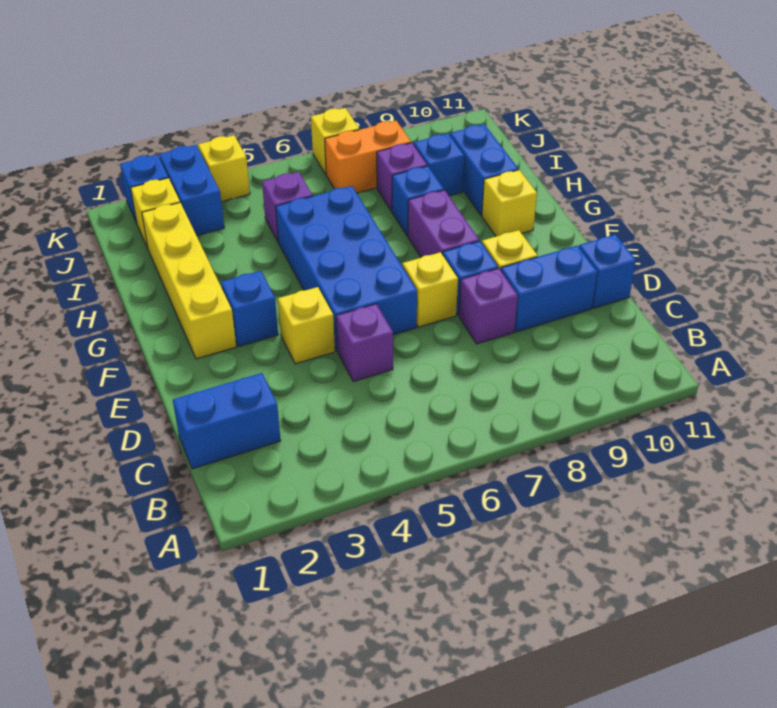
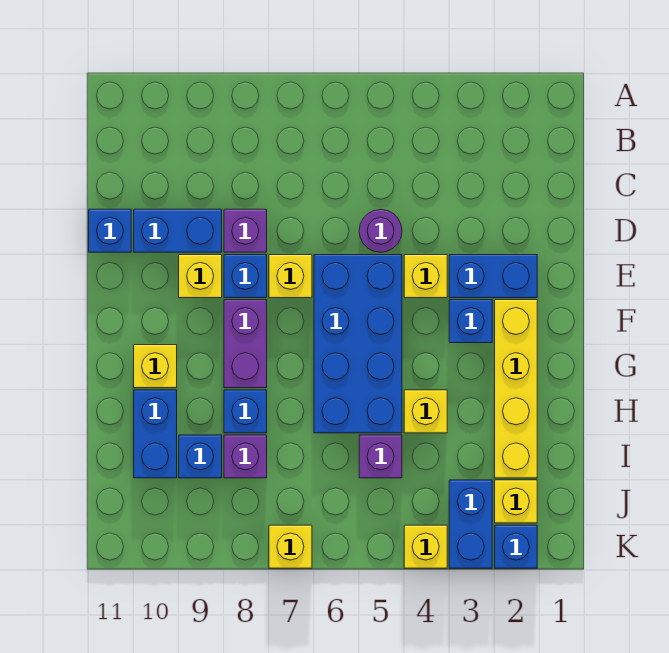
blue brick C1:C2 level 1 -> blue brick E2:E3 level 1
purple brick D5 level 1 -> purple round brick D5 level 1
none -> yellow brick H4 level 1
orange brick J7:J8 level 1 -> none

